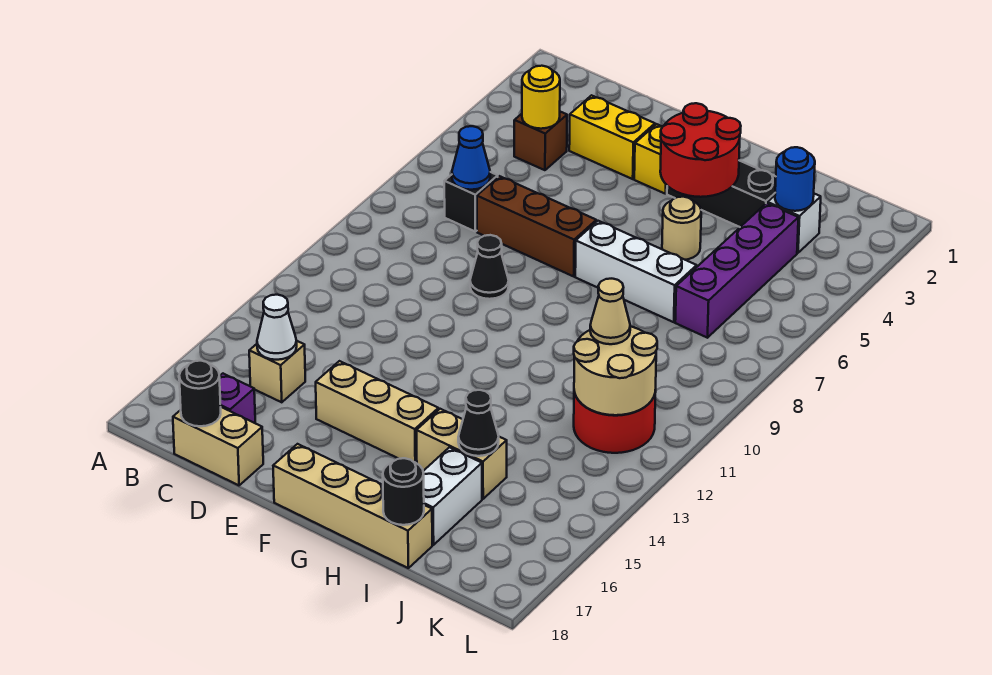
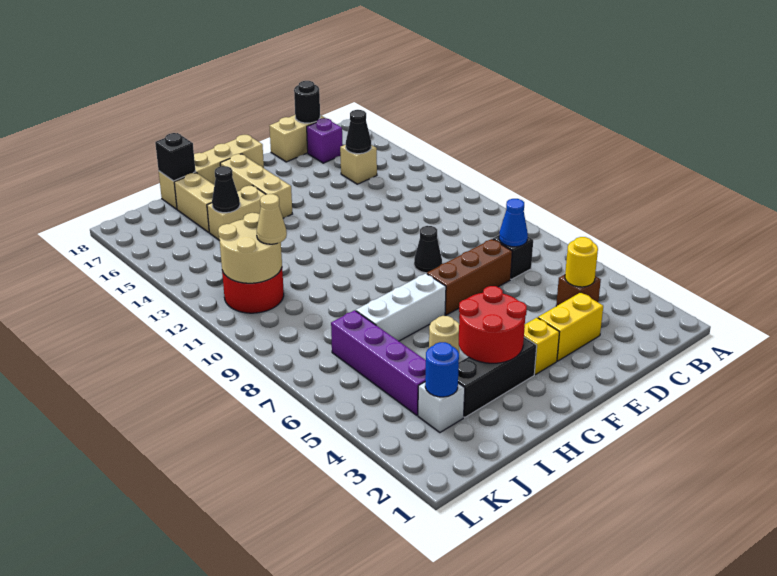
white cone C15 level 2 -> black cone C15 level 2
tan brick E15:G15 level 1 -> tan brick G15:G17 level 1
white brick I16:I17 level 1 -> tan brick I16:I17 level 1
black round brick I18 level 2 -> black brick I18 level 2

